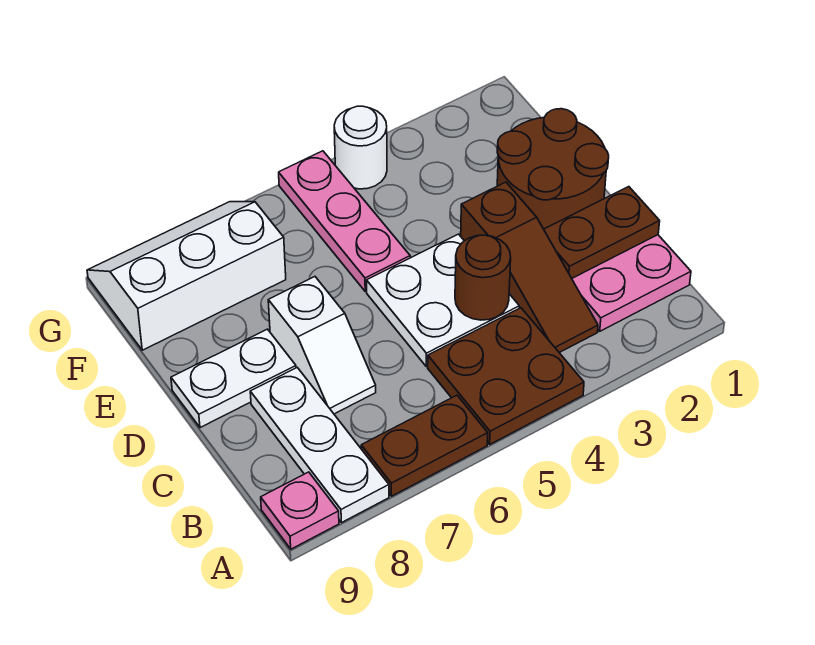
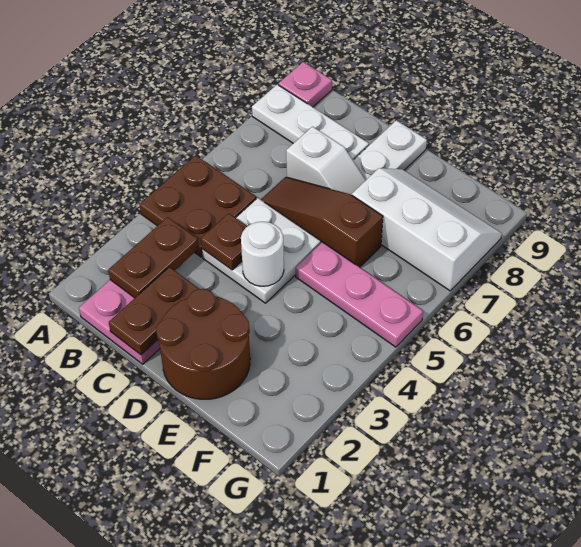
brown plate A6:A7 level 1 -> brown plate B2:B3 level 2
brown slope B3:D3 level 1 top D -> brown slope C6:E6 level 1 top E
brown round brick C4 level 2 -> brown plate C4 level 2
white slope C7:D7 level 1 top D -> white slope C7:D7 level 1 top C
white slope F7:G9 level 1 top F -> white slope E7:G8 level 1 top 7
white round brick G4 level 1 -> white round brick D4 level 2

